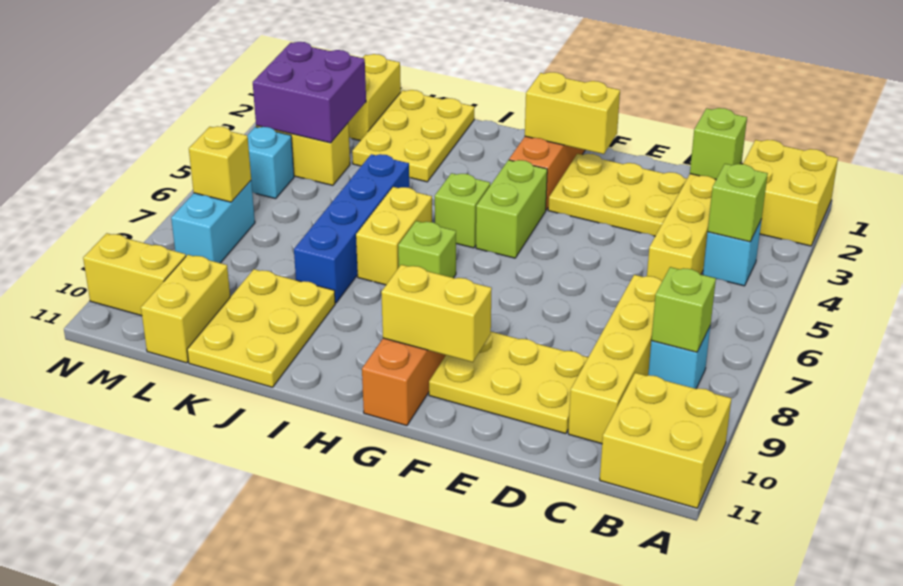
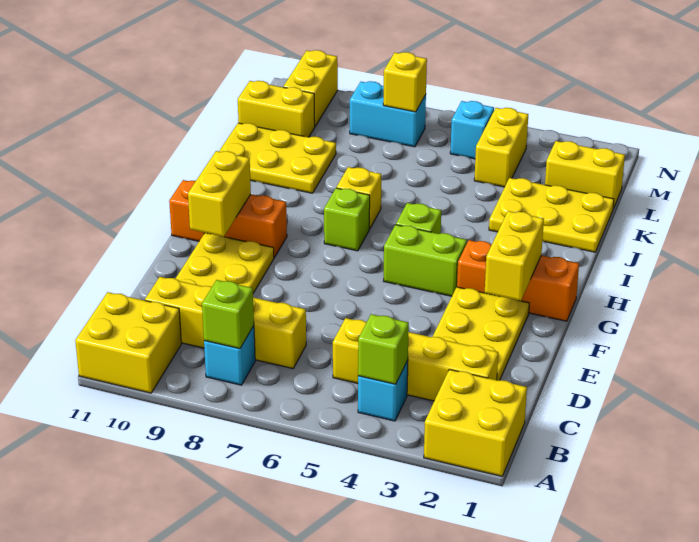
lime brick C2 level 2 -> none
yellow brick I6:I7 level 1 -> yellow brick I7 level 1
blue brick J5:J8 level 1 -> none
purple brick L3:M4 level 2 -> none

